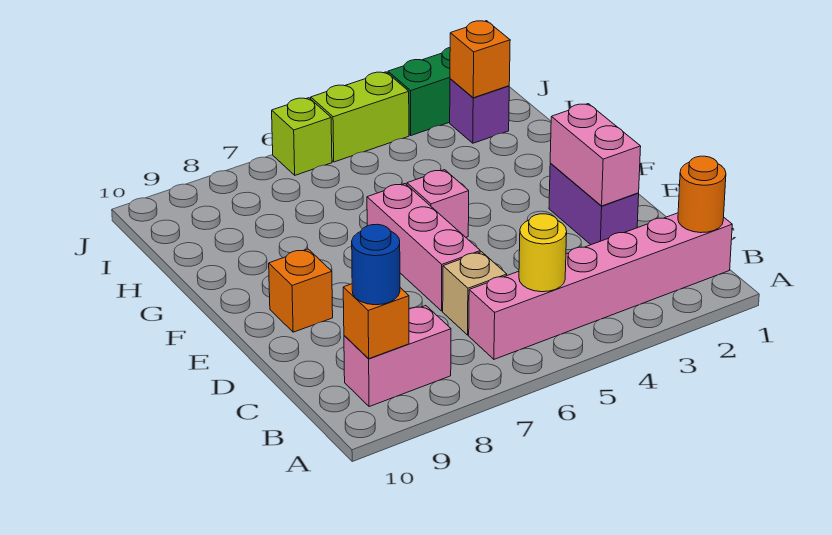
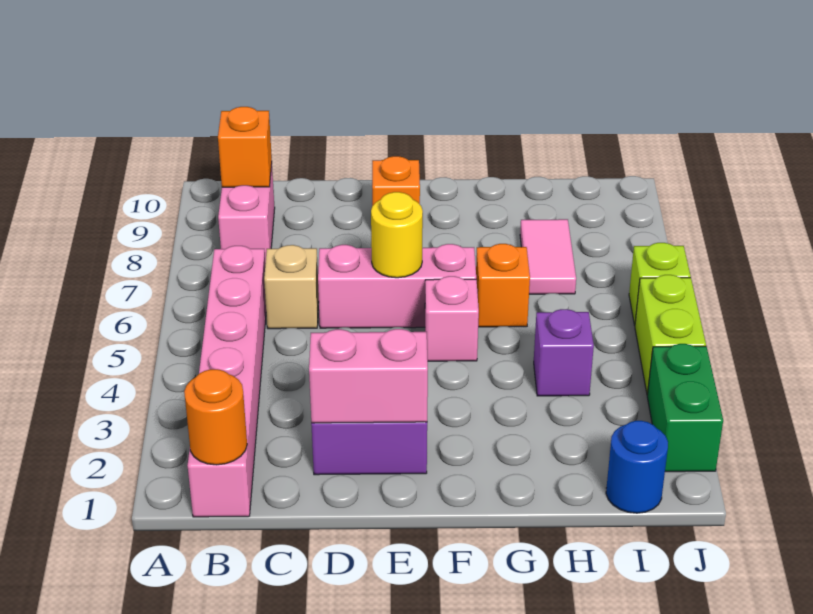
yellow round brick B5 level 2 -> yellow round brick E6 level 2
blue round brick B9 level 3 -> blue round brick I1 level 1
none -> pink tile H7:H8 level 1
purple brick I2 level 1 -> purple brick H4 level 1
orange brick I2 level 2 -> orange brick G6 level 1

